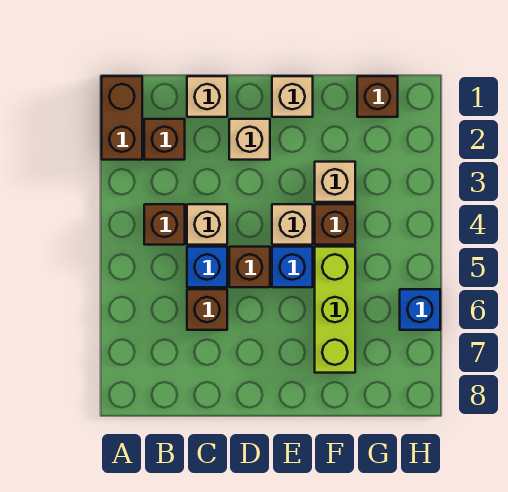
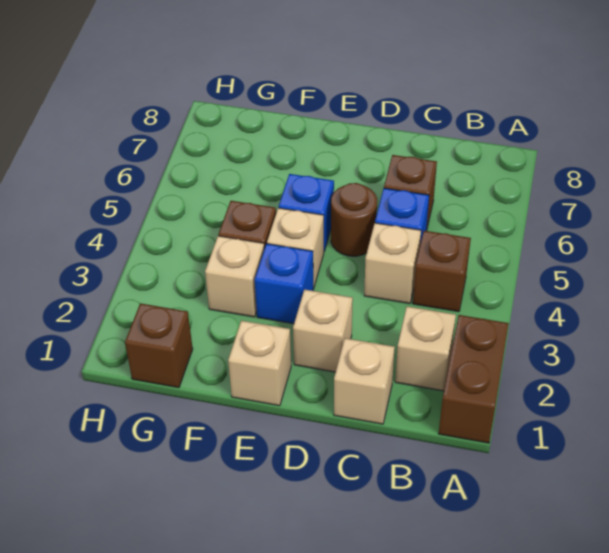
brown brick B2 level 1 -> tan brick B2 level 1
brown brick D5 level 1 -> brown round brick D5 level 1
lime brick F5:F7 level 1 -> none
blue brick H6 level 1 -> blue brick E3 level 1

